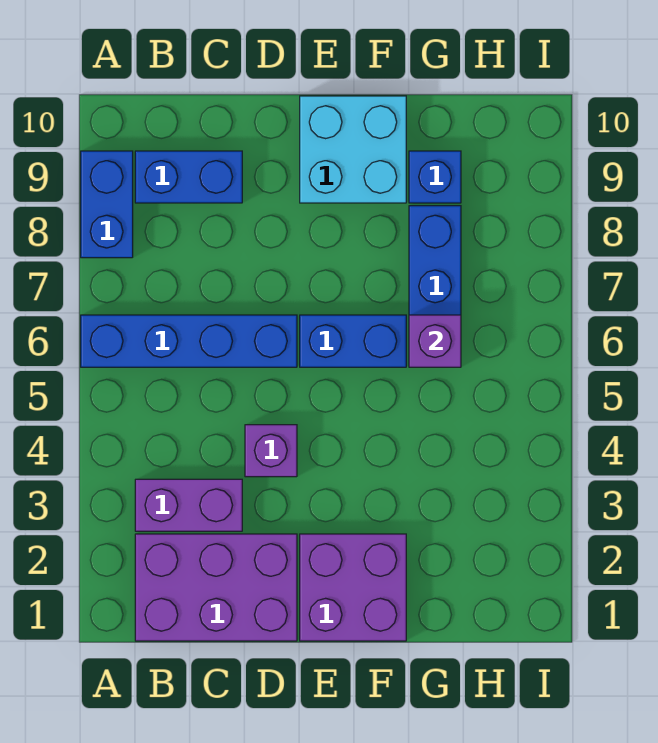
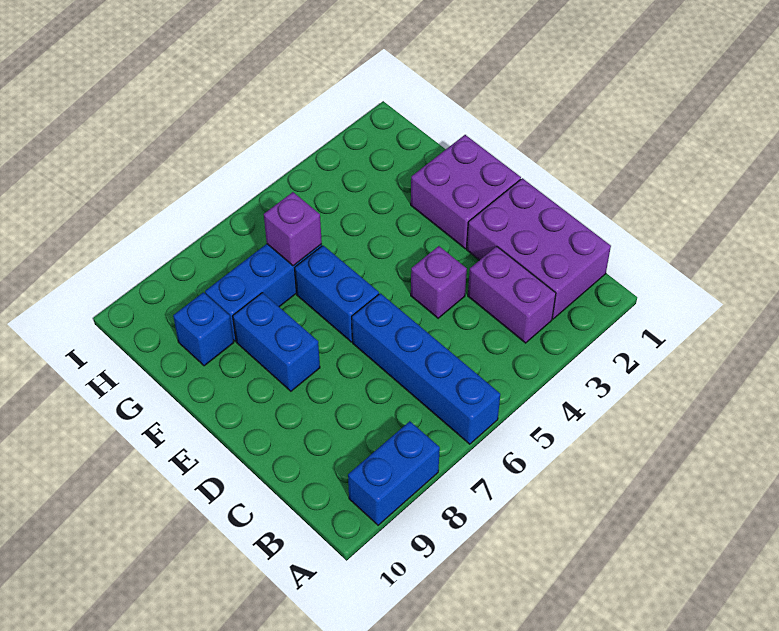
blue brick B9:C9 level 1 -> blue brick E8:F8 level 1
cyan brick E9:F10 level 1 -> none

